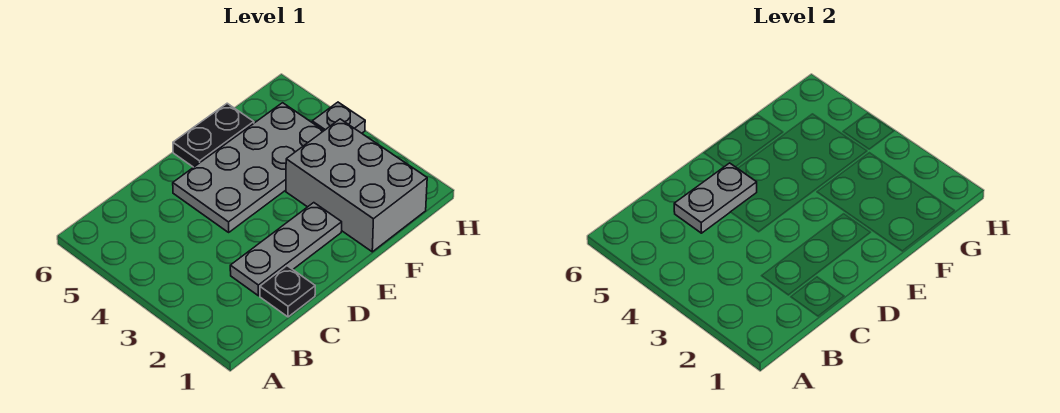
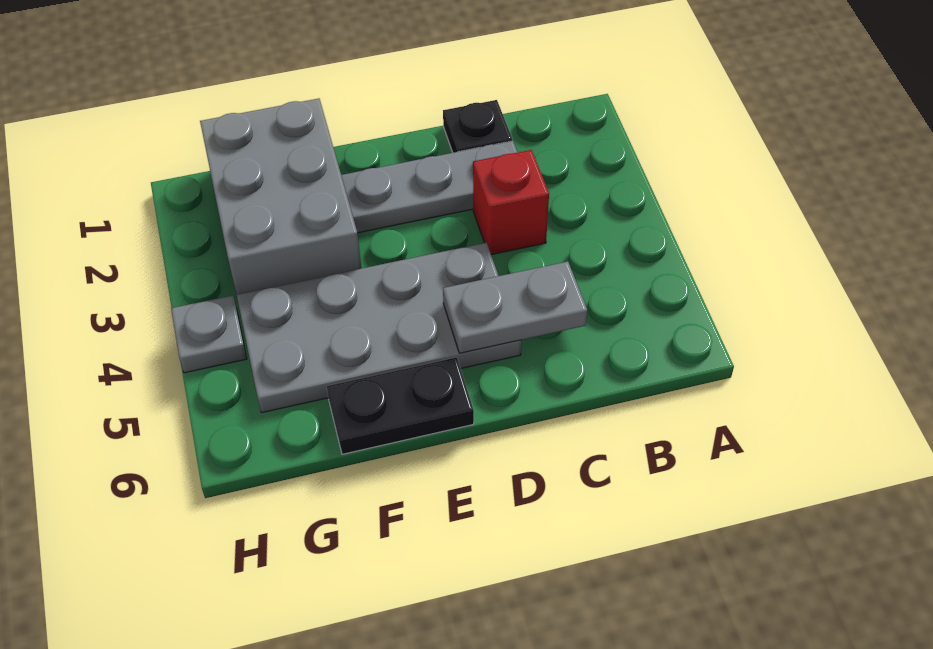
none -> red brick C3 level 1

